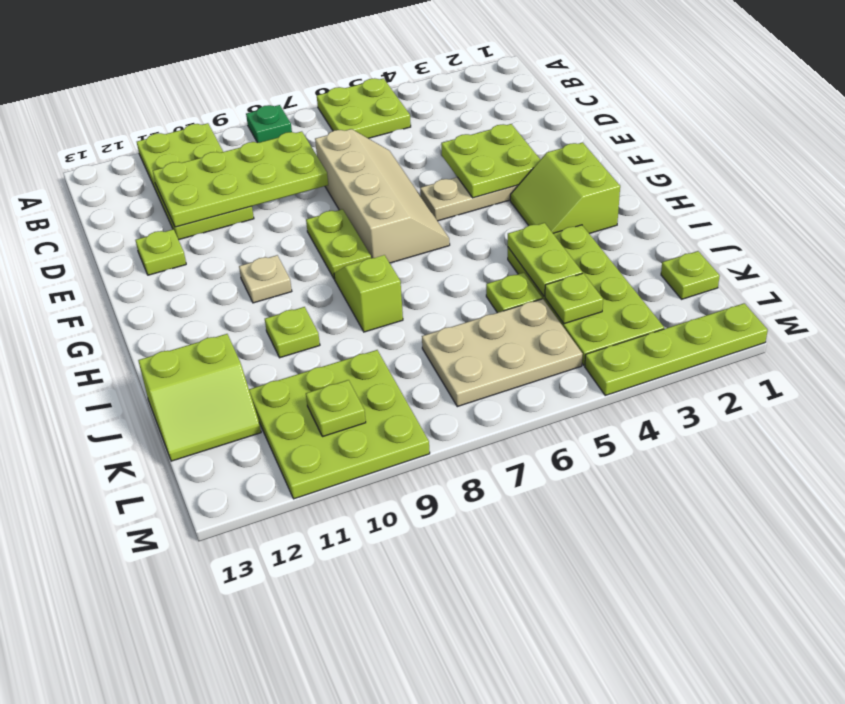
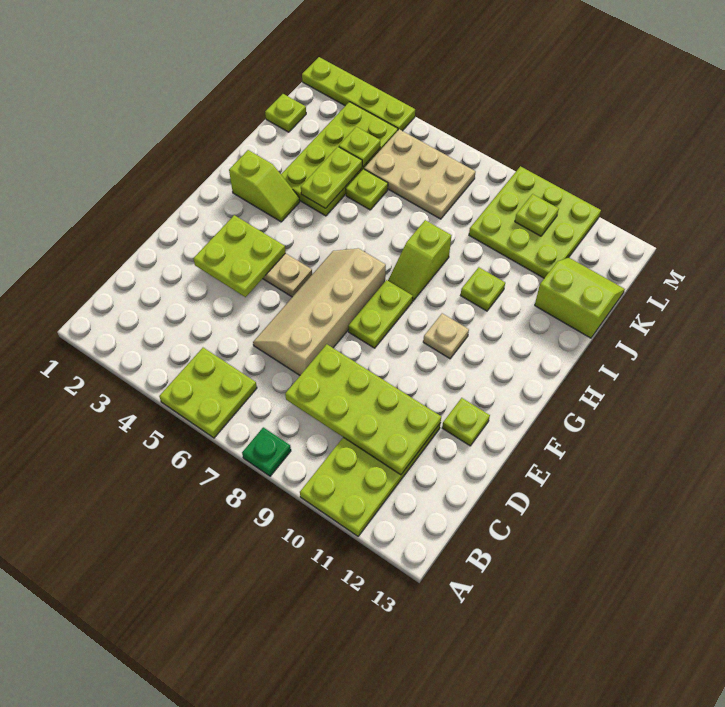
lime slope G2:H3 level 1 top 2 -> lime slope H2:H3 level 1 top 2

